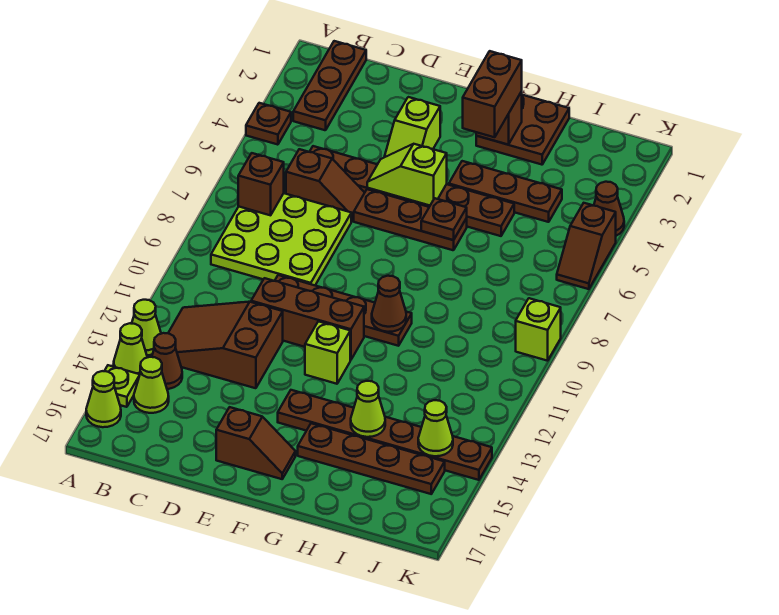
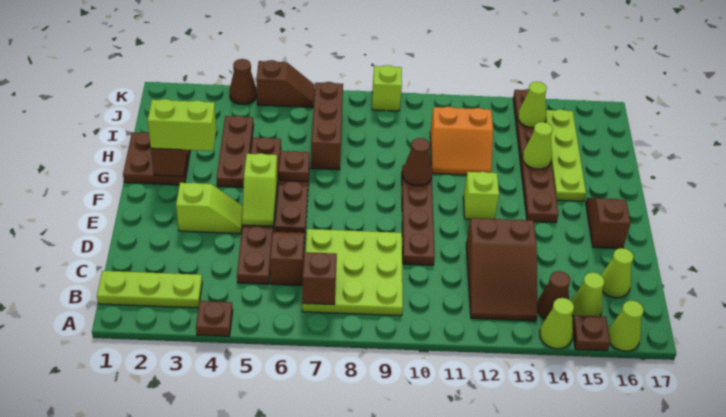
lime cone A13 level 1 -> lime cone C16 level 1
lime plate A15 level 1 -> brown plate A15 level 1
brown plate B1:B3 level 1 -> lime plate B1:B3 level 1
brown brick D11:F11 level 1 -> brown brick H7:J7 level 1
brown brick G2:G3 level 3 -> lime brick G2:G3 level 3
brown plate G15:J15 level 1 -> lime plate G15:J15 level 1
none -> orange slope H11:I12 level 1 top I

